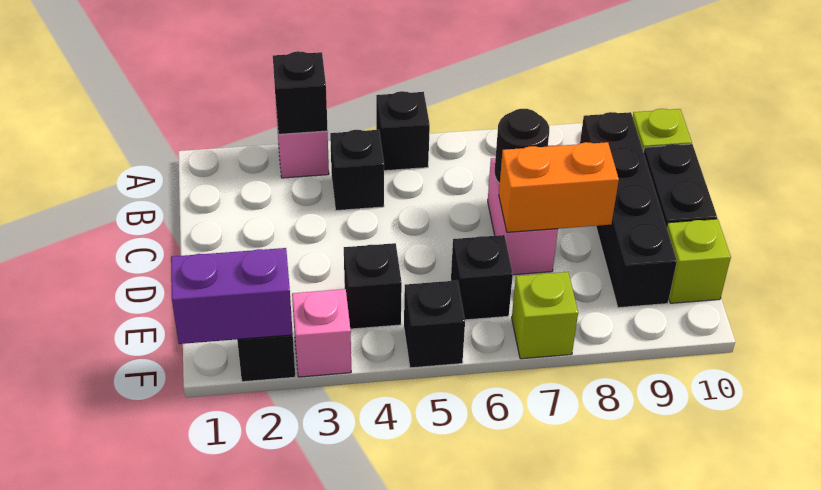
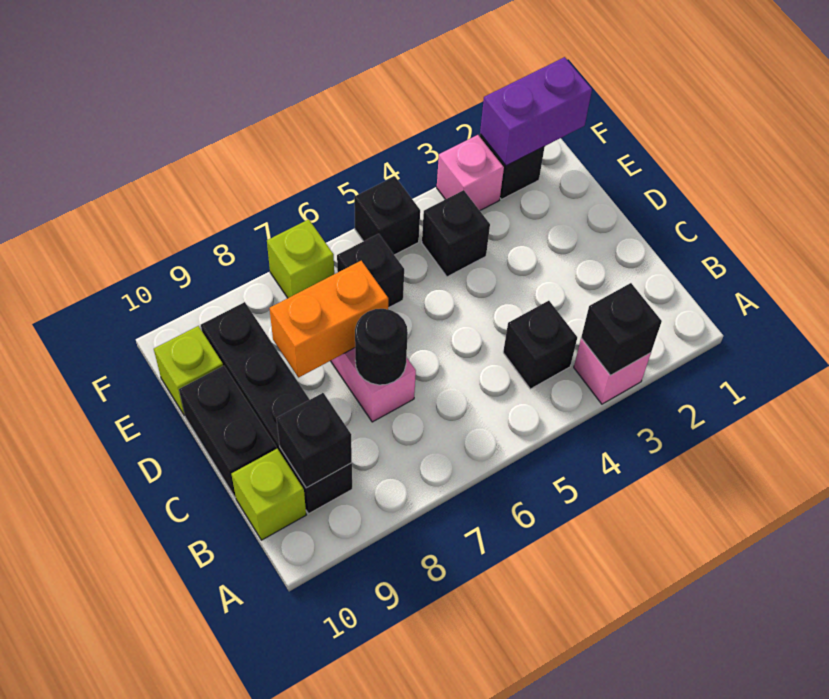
black brick A5 level 1 -> black brick B9 level 2

